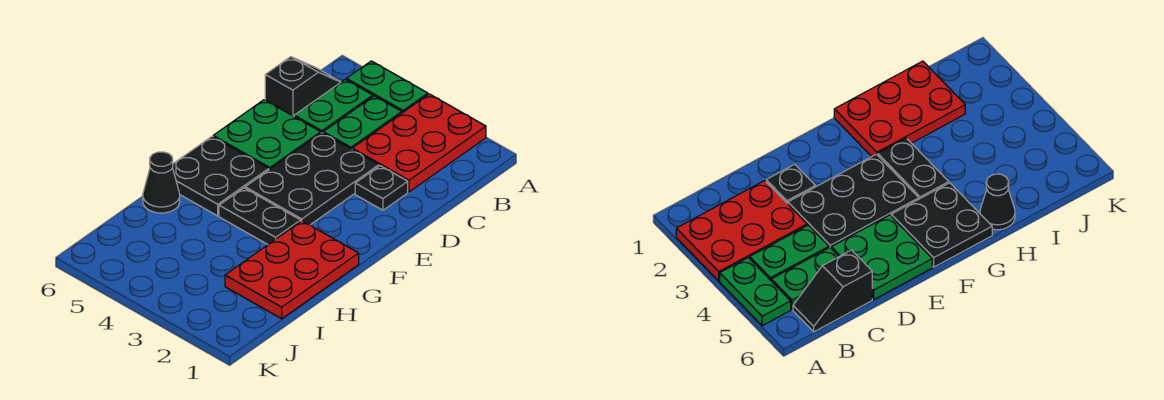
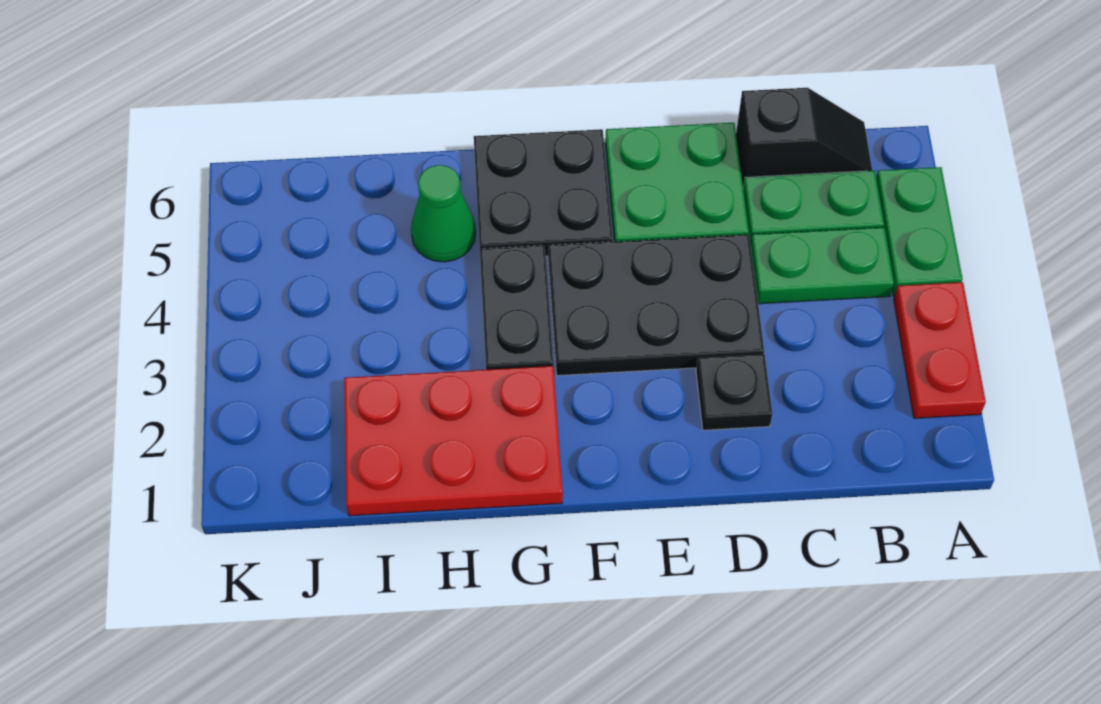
red plate A2:C3 level 1 -> red plate A2:A3 level 1
none -> green cone H5 level 1
black cone H6 level 1 -> none

